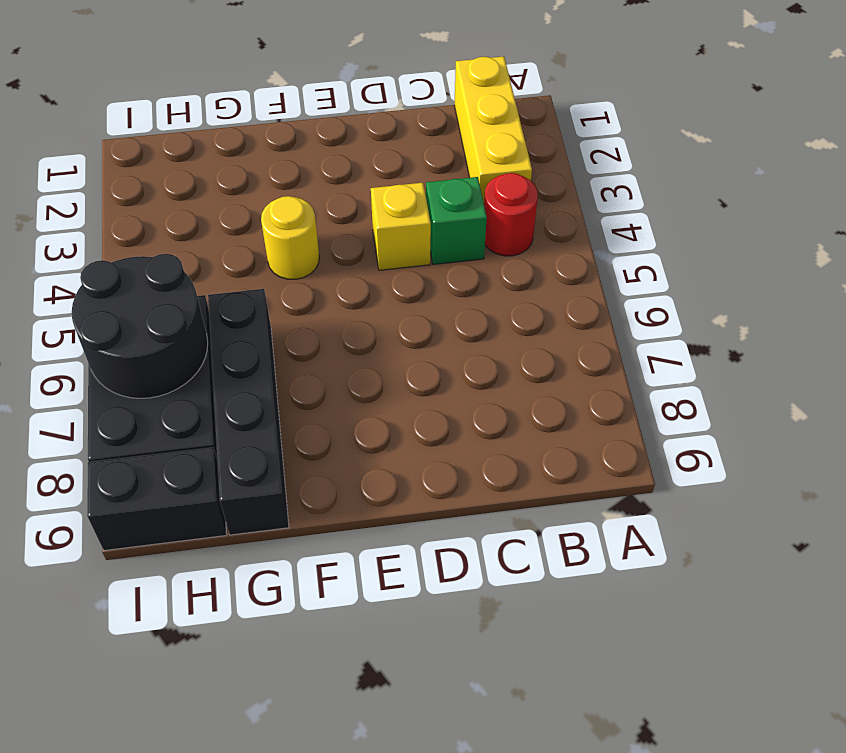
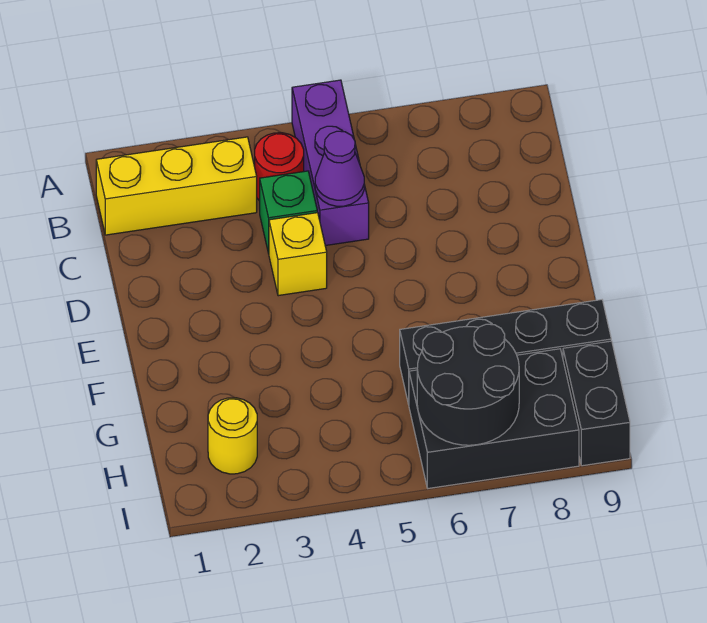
none -> purple brick A5:C5 level 1
none -> purple cone C5 level 2
yellow round brick F4 level 1 -> yellow round brick H2 level 1

